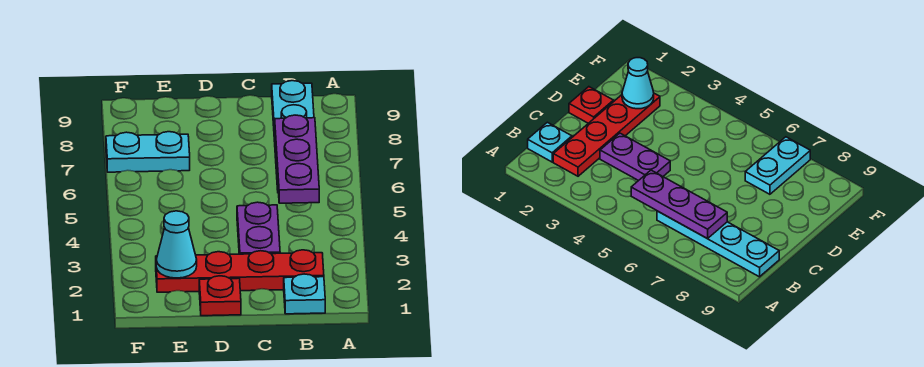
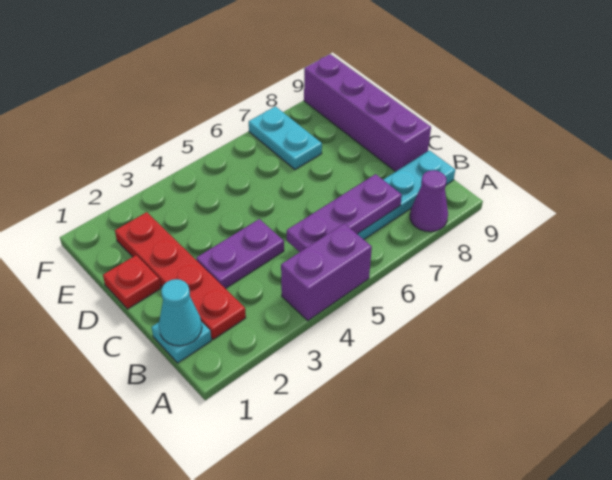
none -> purple brick A4:A5 level 1
none -> purple cone A8 level 1
none -> purple brick C9:F9 level 1
cyan cone E2 level 2 -> cyan cone B1 level 2

